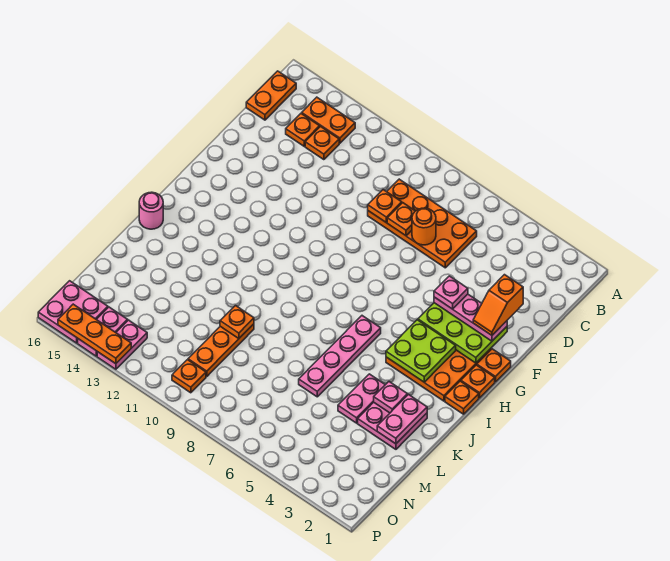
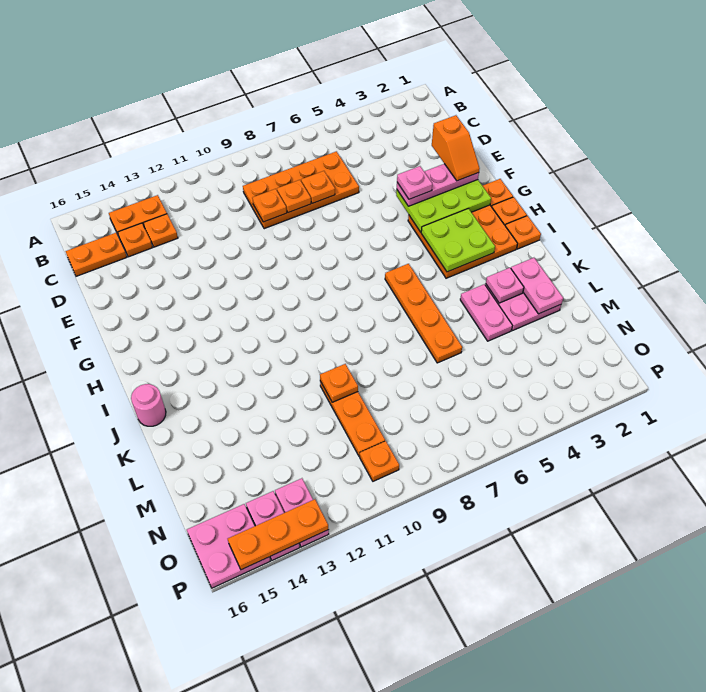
orange plate B16:C16 level 1 -> orange plate C15:C16 level 1
orange round brick D7 level 2 -> orange plate D7 level 2
pink plate I6:L6 level 1 -> orange plate I6:L6 level 1

